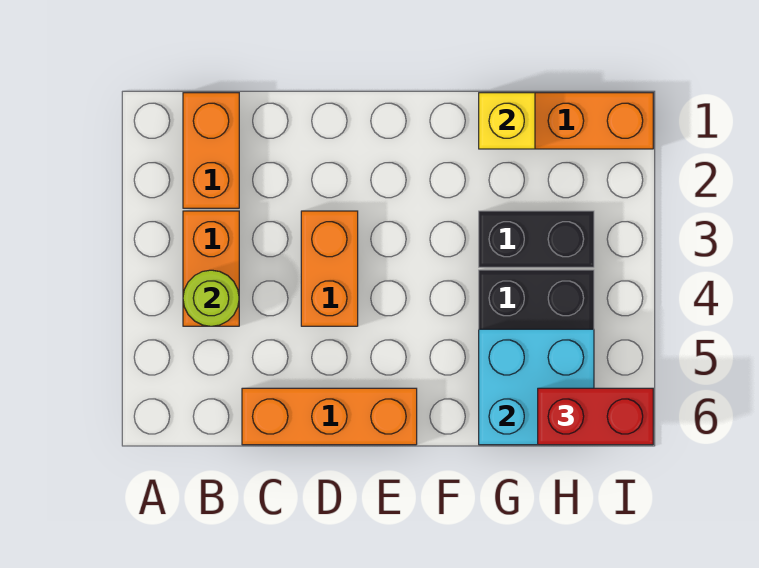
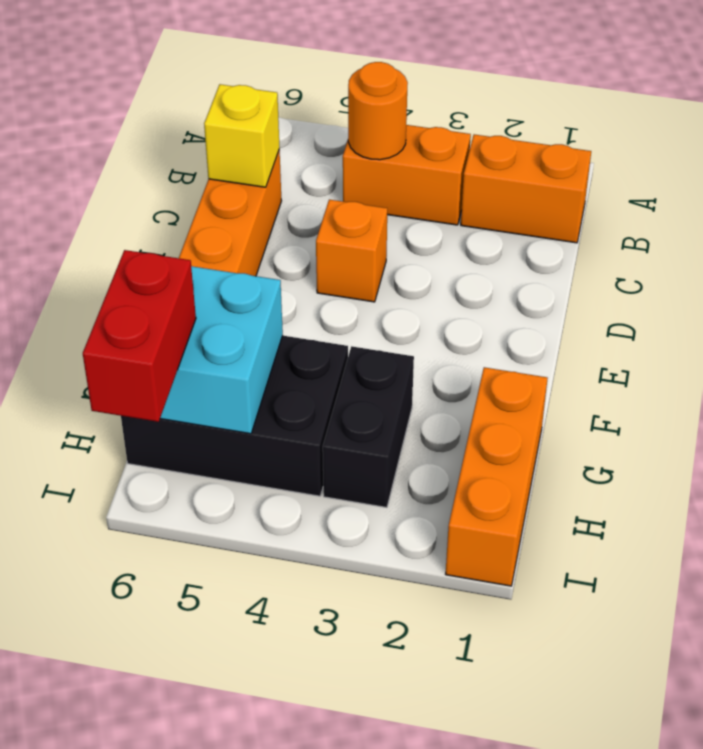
lime round brick B4 level 2 -> orange round brick B4 level 2
orange brick D3:D4 level 1 -> orange brick D4 level 1
yellow brick G1 level 2 -> yellow brick C6 level 2

